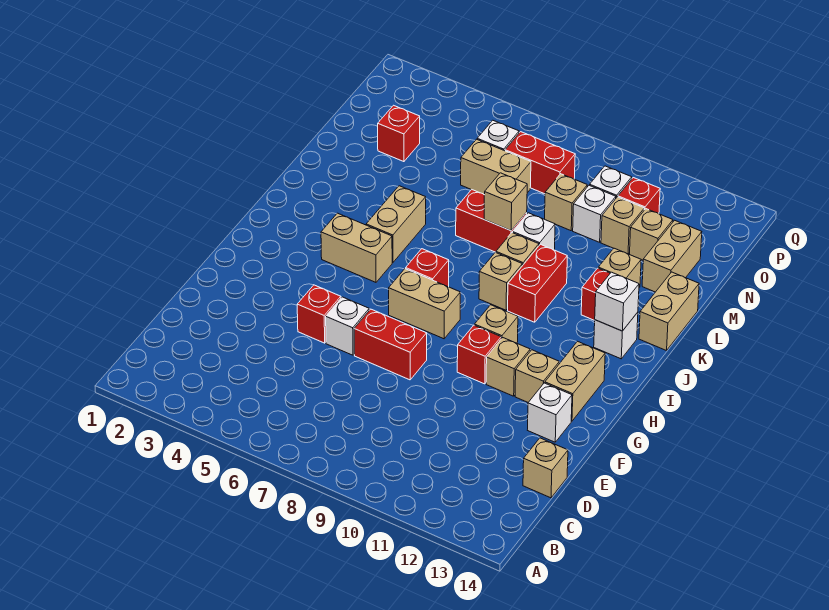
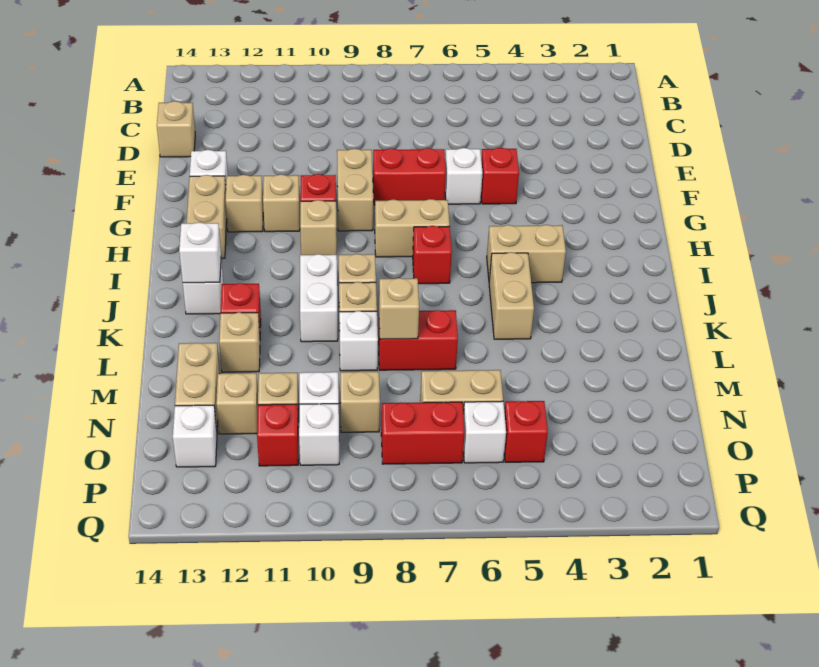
red brick J10:K10 level 1 -> white brick J10:K10 level 1
tan brick K14:L14 level 1 -> tan brick F9:G9 level 1
red brick N3 level 1 -> red brick O5 level 1
none -> white brick O13 level 1

